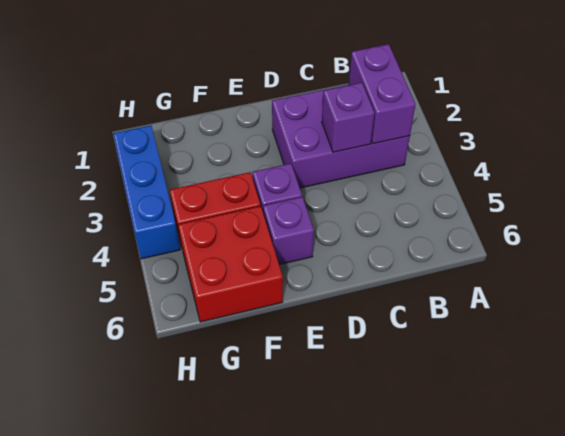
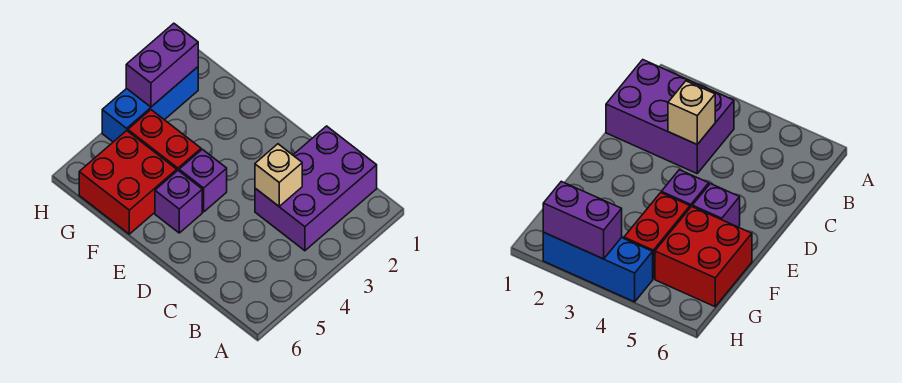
purple brick B2:D3 level 1 -> purple brick B1:C3 level 1
purple brick B2:B3 level 2 -> purple brick H2:H3 level 2
purple brick C3 level 2 -> tan brick C3 level 2

